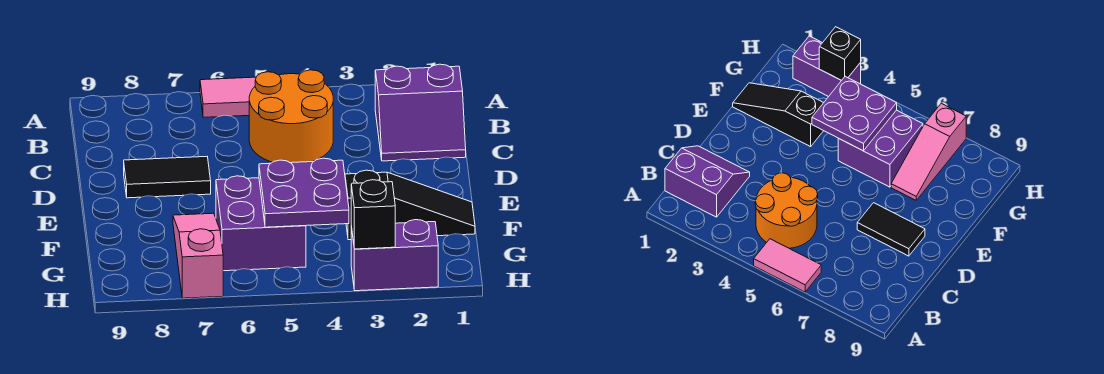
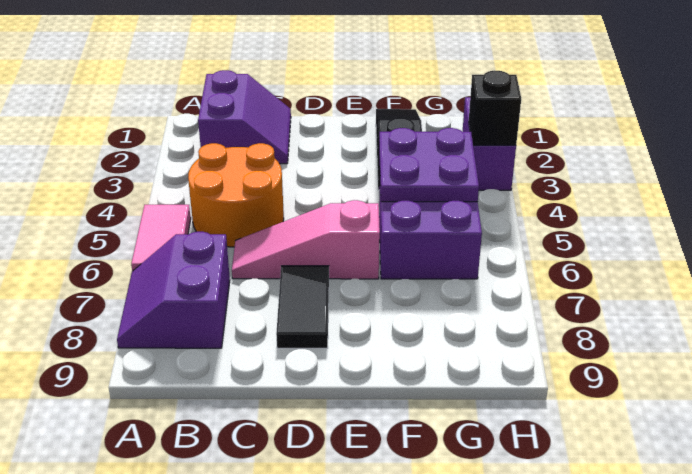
none -> purple slope A7:B8 level 1 top B
pink slope F7:H7 level 1 top H -> pink slope C6:E6 level 1 top E

